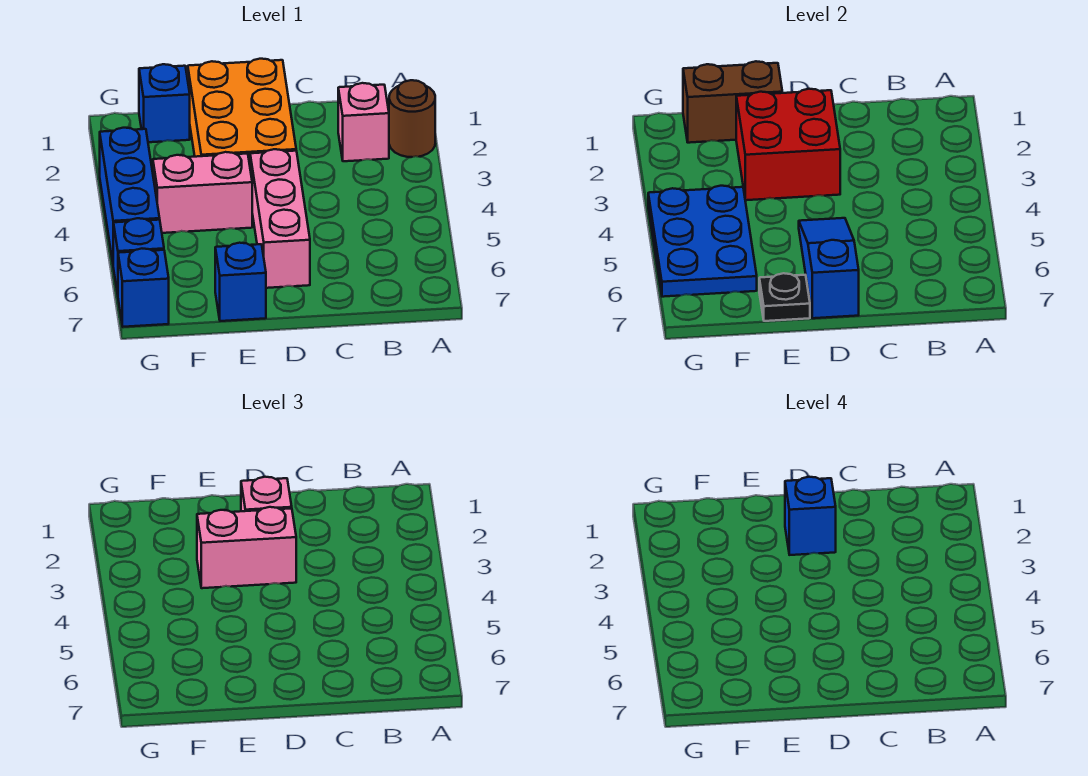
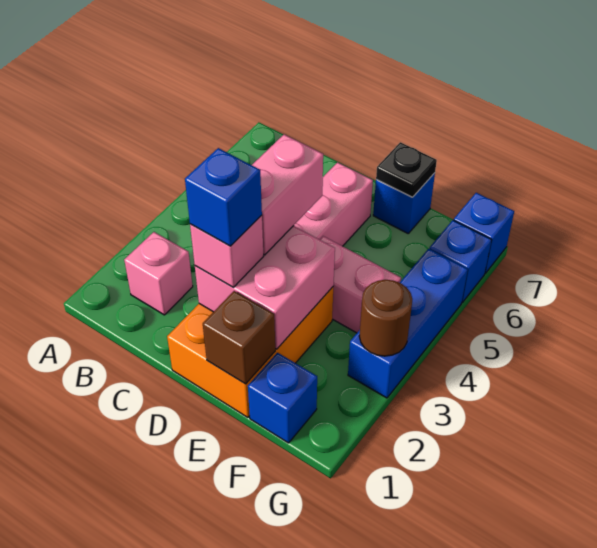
brown round brick A2 level 1 -> brown round brick G3 level 2
red brick D2:E3 level 2 -> pink brick D2:E3 level 2
pink brick D3:E3 level 3 -> pink brick D3:D4 level 3
blue slope D5:D7 level 2 top 7 -> none
brown brick E1:F1 level 2 -> brown brick E1 level 2
blue plate F4:G6 level 2 -> none

